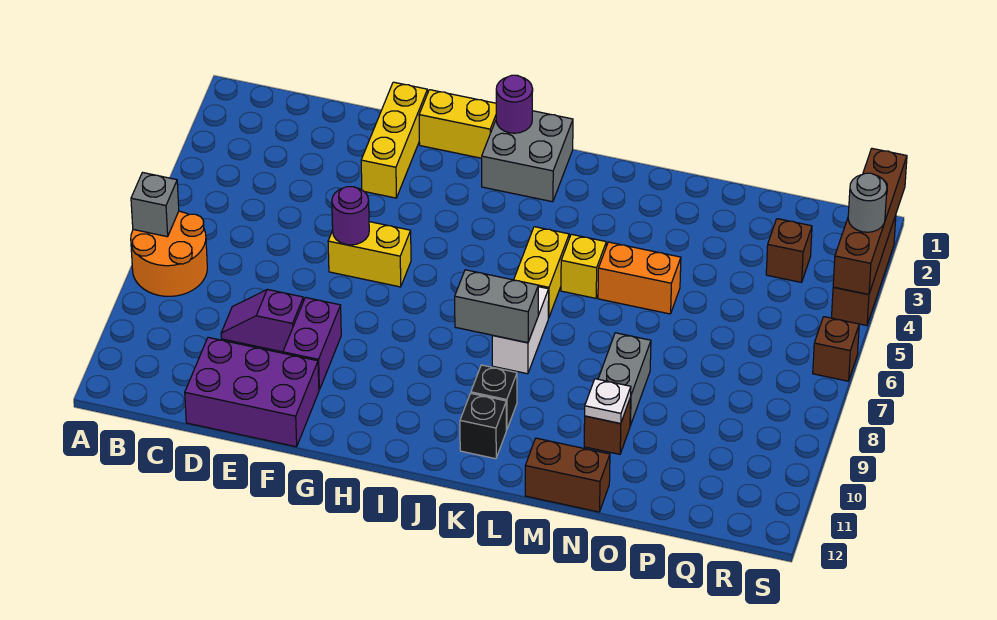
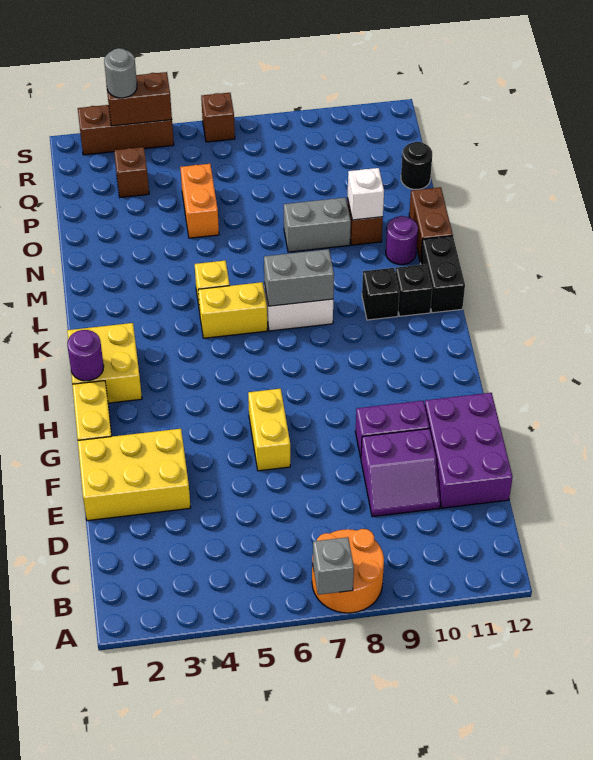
purple slope D9:E9 level 1 top E -> purple slope D9:E10 level 1 top E
yellow brick F1:F3 level 1 -> yellow brick E1:F3 level 1
purple round brick F6 level 2 -> purple round brick M11 level 1
grey brick I1:J2 level 1 -> yellow brick I1:J2 level 1
grey brick J8:K8 level 2 -> grey brick K7:K8 level 2
none -> black brick K12:L12 level 1
orange brick M5:N5 level 1 -> orange brick O5:P5 level 1
white plate N10 level 2 -> white brick N10 level 2
none -> black round brick P12 level 1
brown brick S1:S4 level 2 -> brown brick S3:S4 level 2

